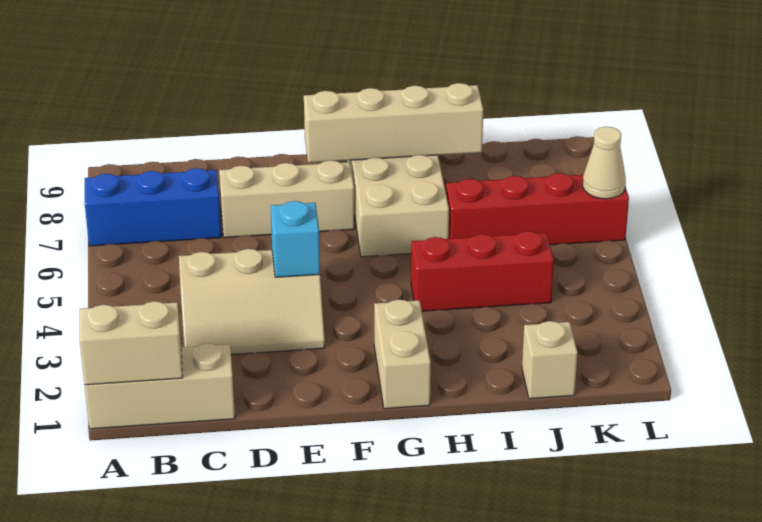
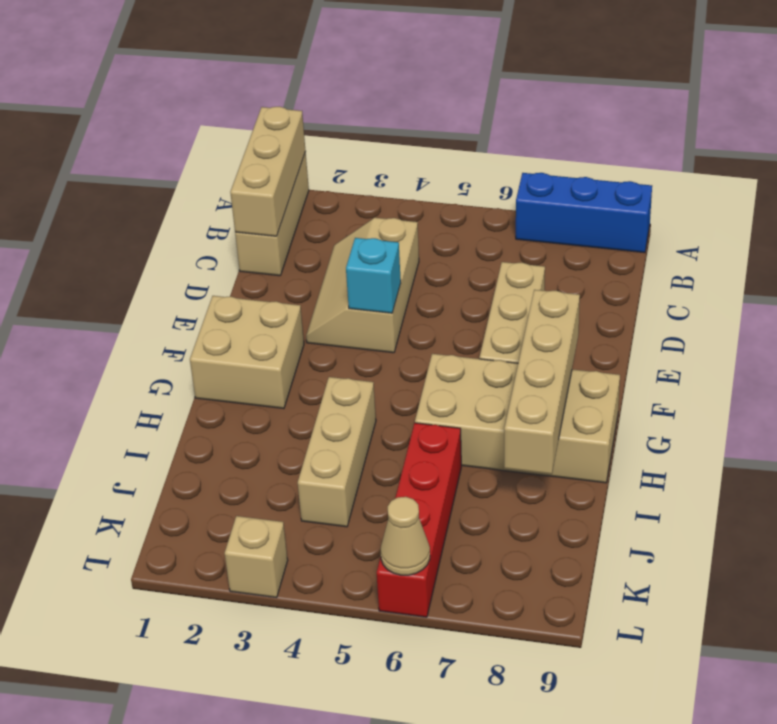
tan brick A1:B1 level 2 -> tan brick A1:C1 level 2
blue brick A7:C7 level 1 -> blue brick A7:A9 level 1
tan brick G1:G2 level 1 -> tan brick F1:G2 level 1
red brick H4:J4 level 1 -> tan brick H4:J4 level 1
tan brick J1 level 1 -> tan brick L3 level 1

